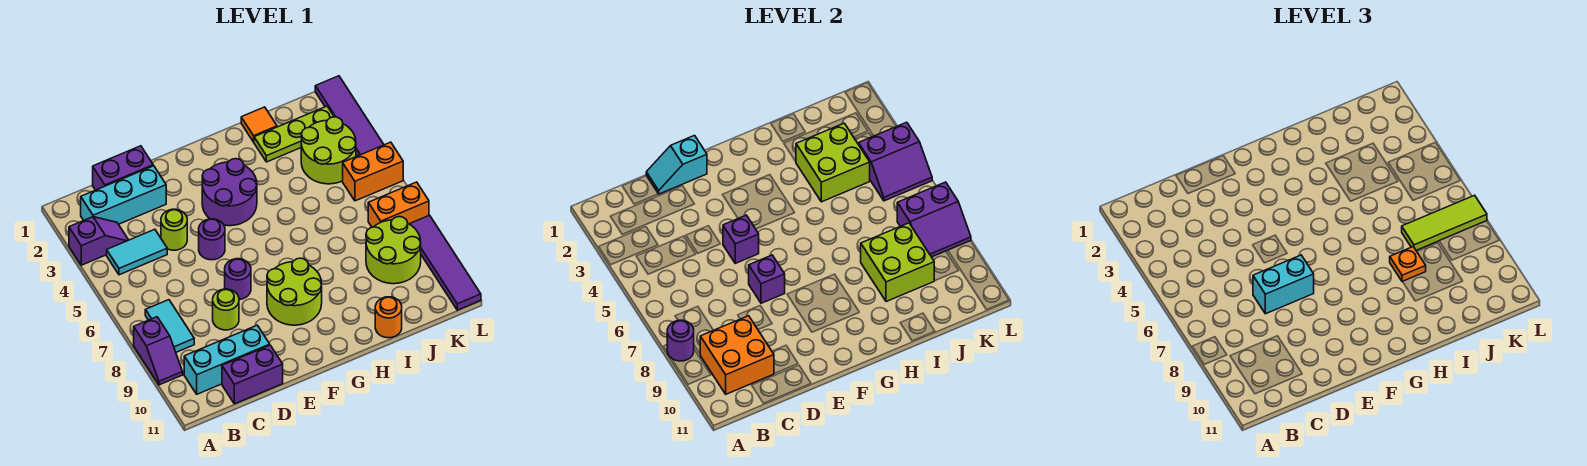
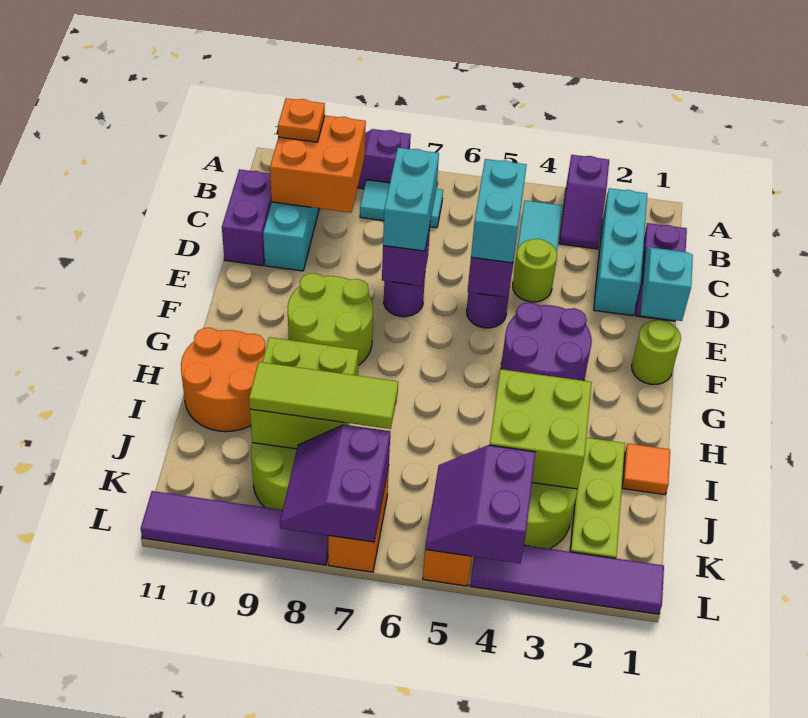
purple round brick A8 level 2 -> none
none -> cyan brick D5:E5 level 3
lime round brick D8 level 1 -> lime round brick F1 level 1
orange plate I8 level 3 -> orange plate B10 level 3
orange round brick I11 level 1 -> orange round brick H10:I11 level 1
lime tile J7:L7 level 3 -> lime tile J7:J9 level 3

